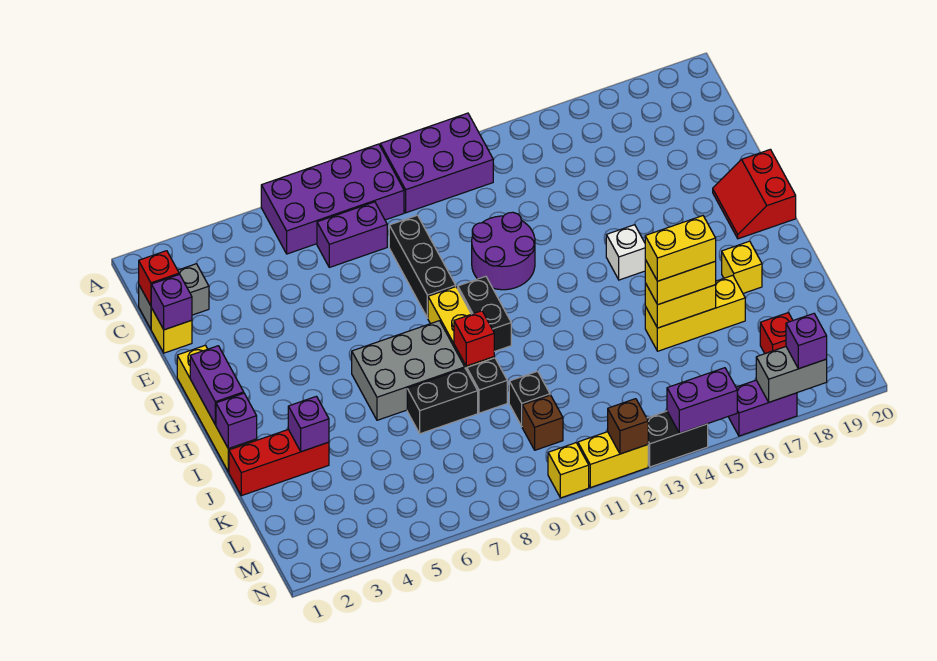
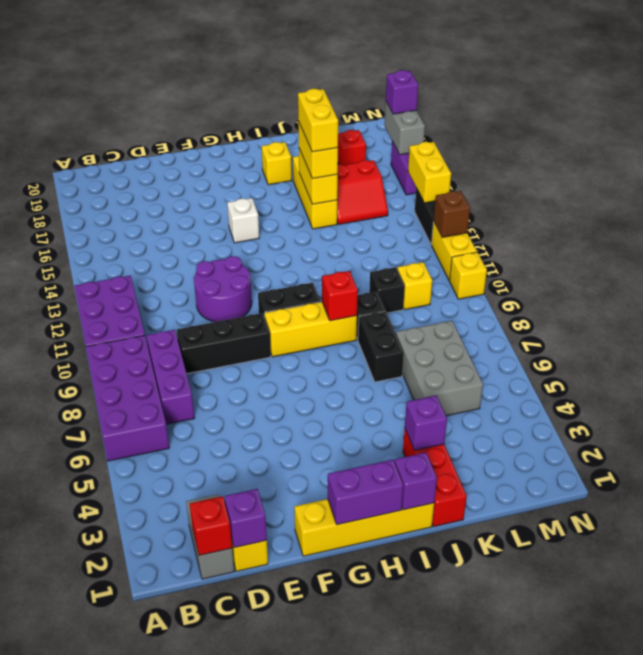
purple brick C7:C8 level 1 -> purple brick C7:C9 level 1
red slope F19:G20 level 1 top 20 -> red slope K15:L16 level 1 top 16
grey brick H6:I8 level 1 -> grey brick K5:L7 level 1
brown brick L10 level 1 -> yellow brick L10 level 1
purple brick N14:N15 level 2 -> yellow brick N14:N15 level 2

